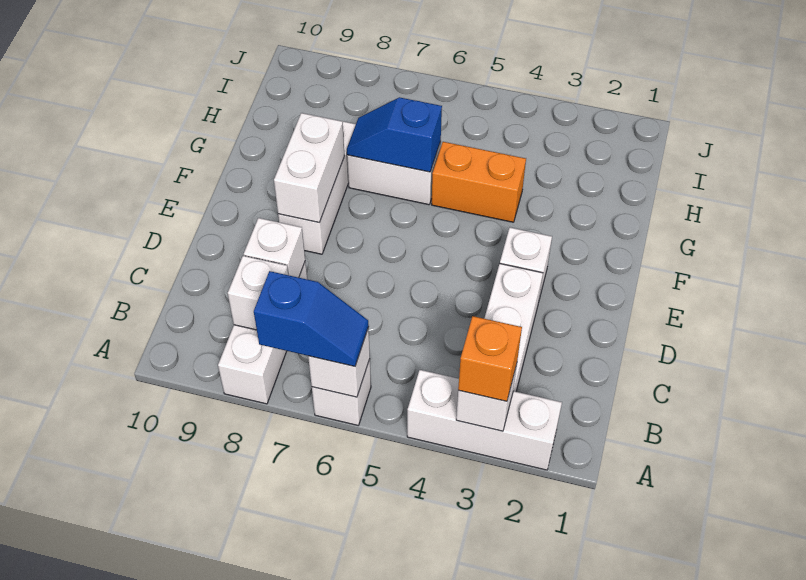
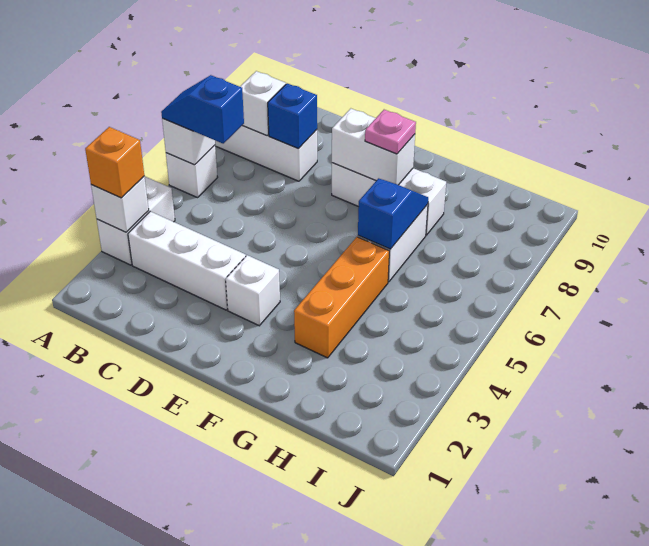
white brick A2:A4 level 1 -> white brick A3:A4 level 1
blue slope A6:A7 level 3 top 7 -> blue slope A6:B6 level 3 top B
white brick C8 level 2 -> blue brick C8 level 2
none -> pink plate F8 level 3
orange brick G4:G5 level 1 -> orange brick G3:G5 level 1

